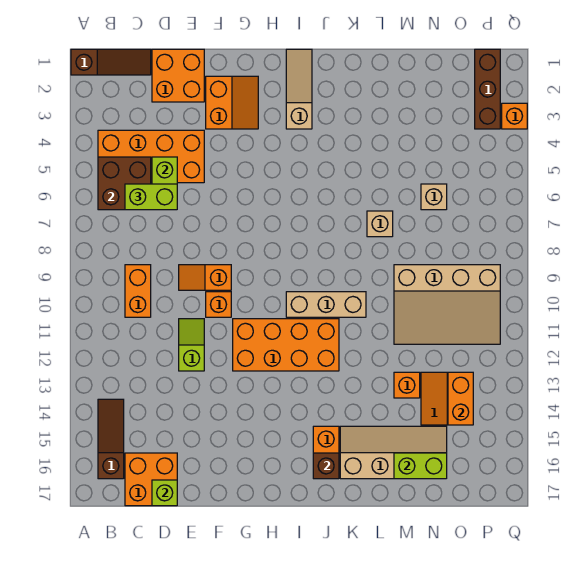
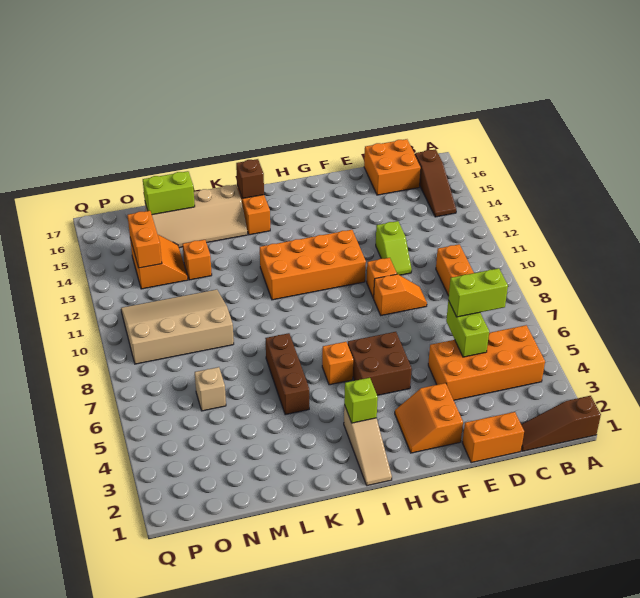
brown brick B5:C6 level 2 -> brown brick G5:H6 level 1
orange brick D1:E2 level 1 -> orange brick D1:E1 level 1
lime brick D17 level 2 -> lime brick I3 level 2
tan brick I10:K10 level 1 -> none
tan brick L7 level 1 -> none
brown brick P1:P3 level 1 -> brown brick K5:K7 level 1
orange brick Q3 level 1 -> orange brick I6 level 1

